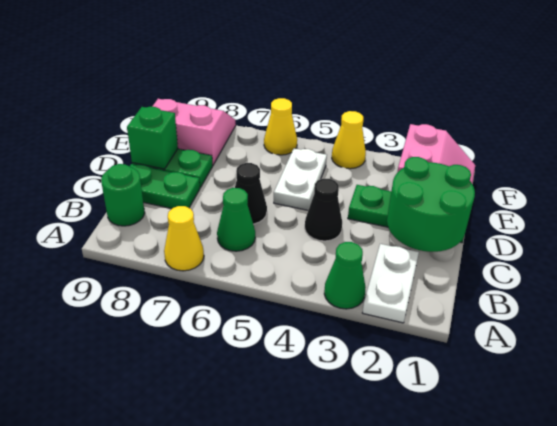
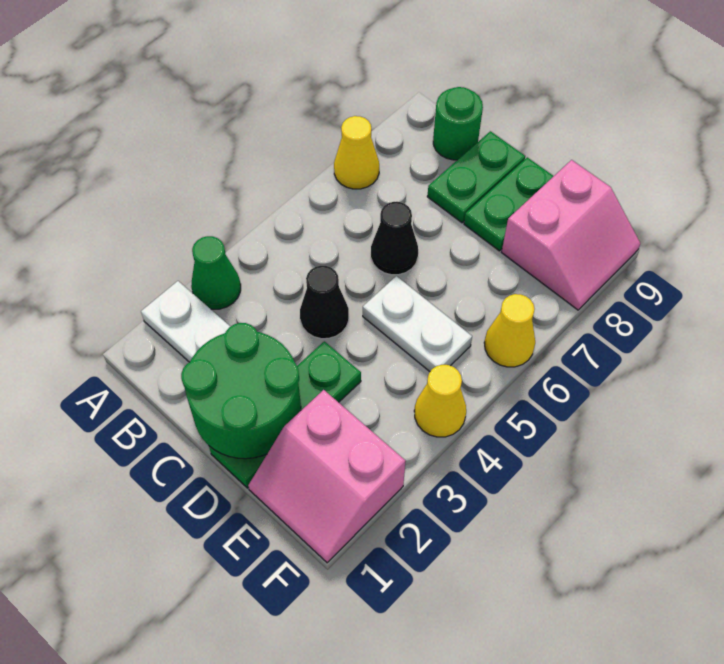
green cone B6 level 1 -> none
green brick D9 level 2 -> none

